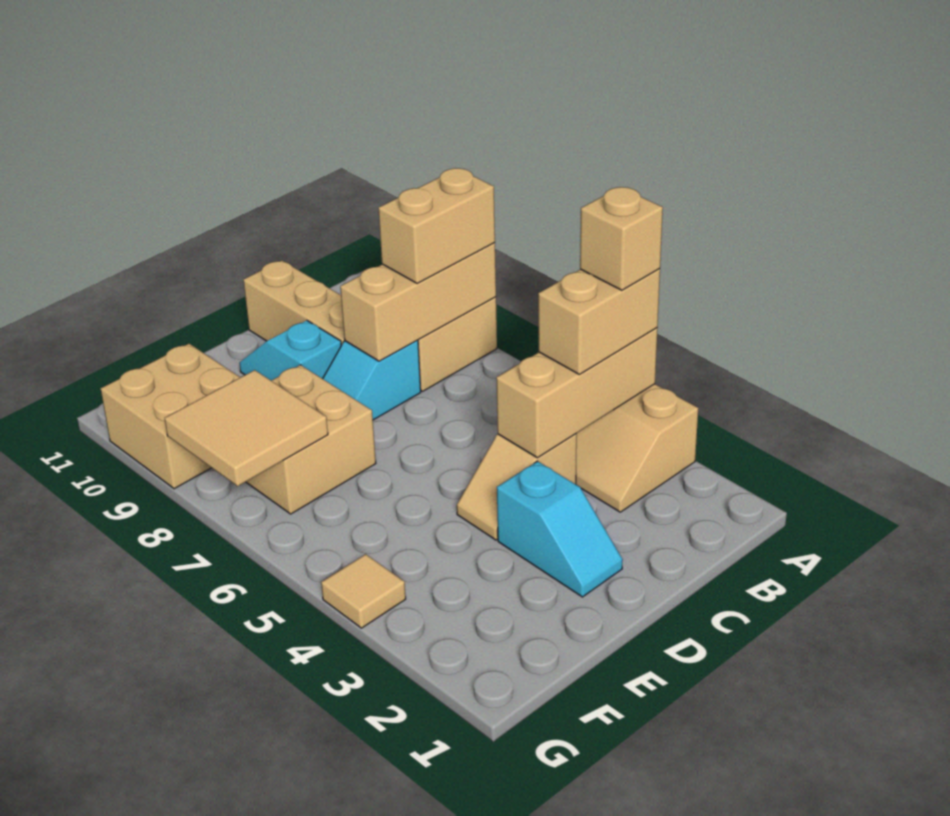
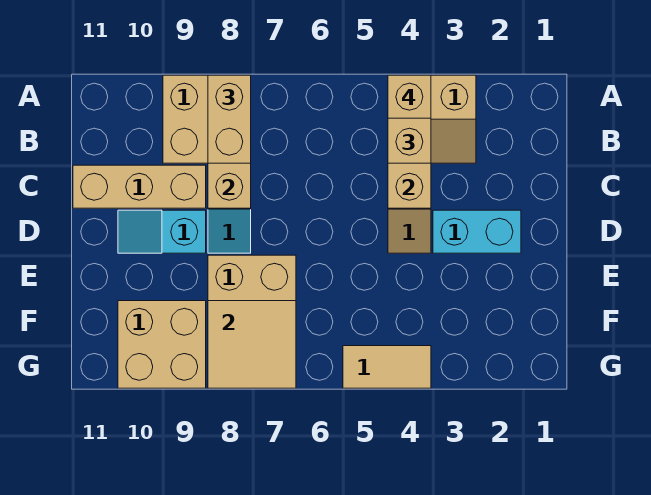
cyan slope D2:D3 level 1 top 3 -> cyan brick D2:D3 level 1
tan tile G4 level 1 -> tan tile G4:G5 level 1

